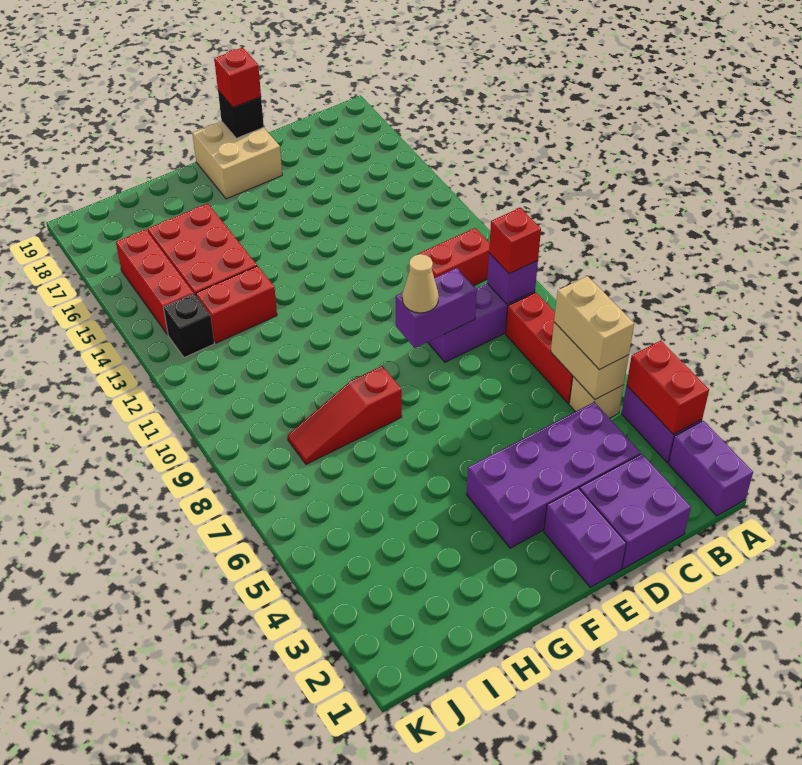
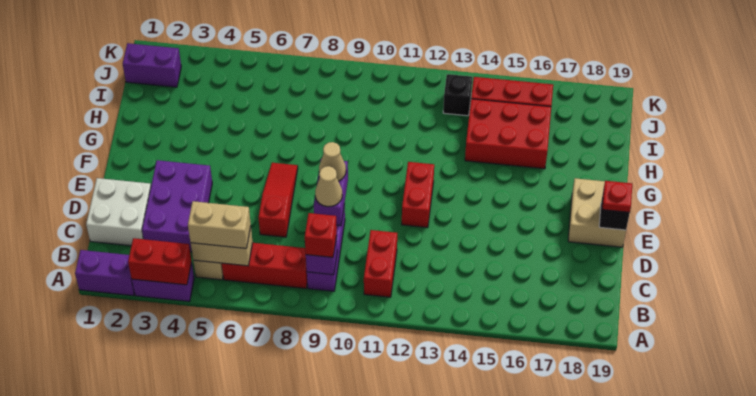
purple brick C1:D2 level 1 -> white brick C1:D2 level 1
purple brick C3:F4 level 1 -> purple brick C3:E4 level 1
none -> tan cone D9 level 3
purple brick E1:E2 level 1 -> purple brick J1:J2 level 1
red brick E19 level 3 -> red plate E19 level 3
red slope G8:I8 level 1 top G -> red slope D7:F7 level 1 top D
red brick H13:I13 level 1 -> red brick E12:F12 level 1

